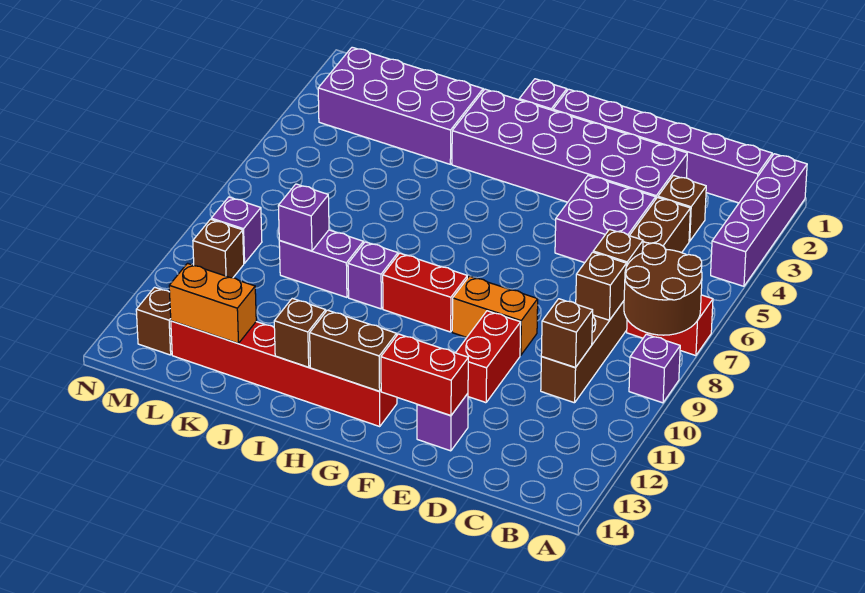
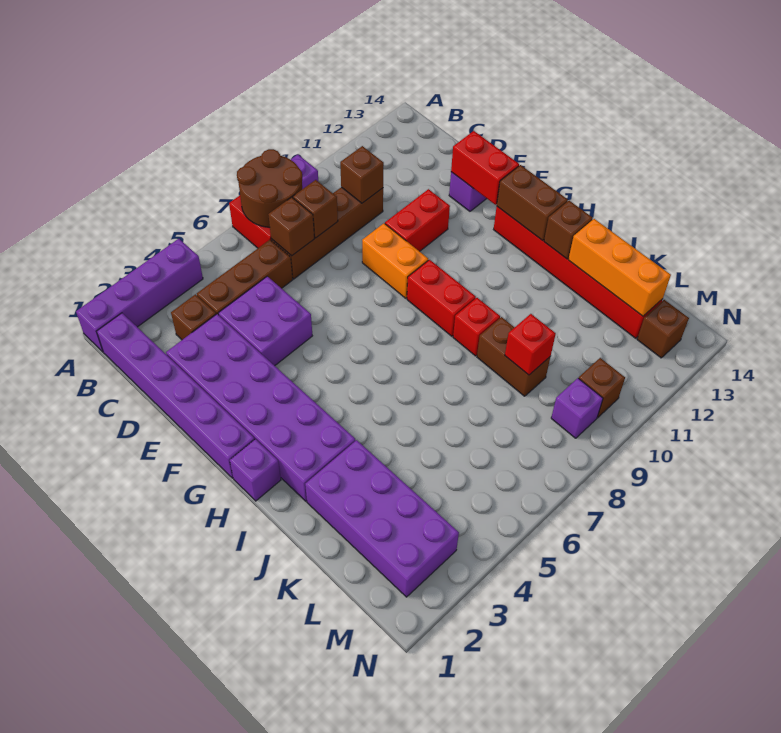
purple brick I9 level 1 -> red brick I9 level 1
purple brick J9:K9 level 1 -> brown brick J9:K9 level 1
purple brick K9 level 2 -> red brick K9 level 2
orange brick K13:L13 level 2 -> orange brick J13:L13 level 2

